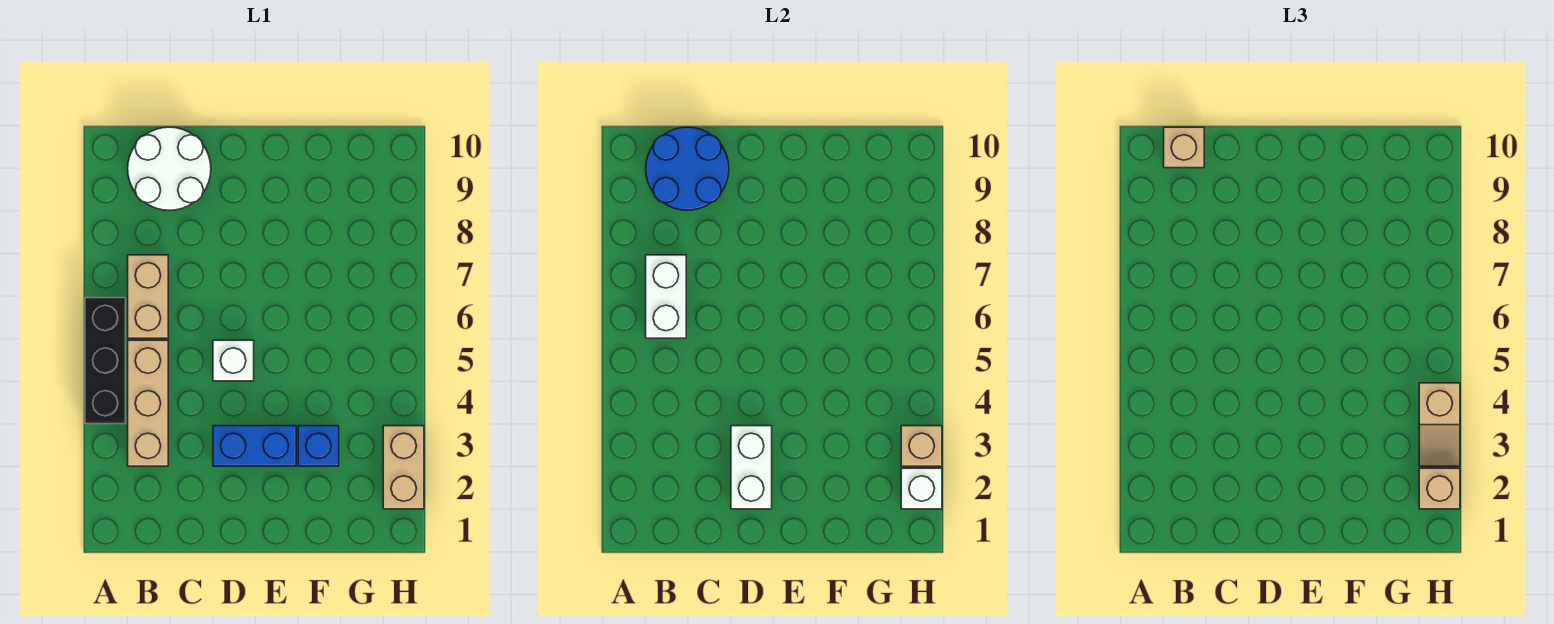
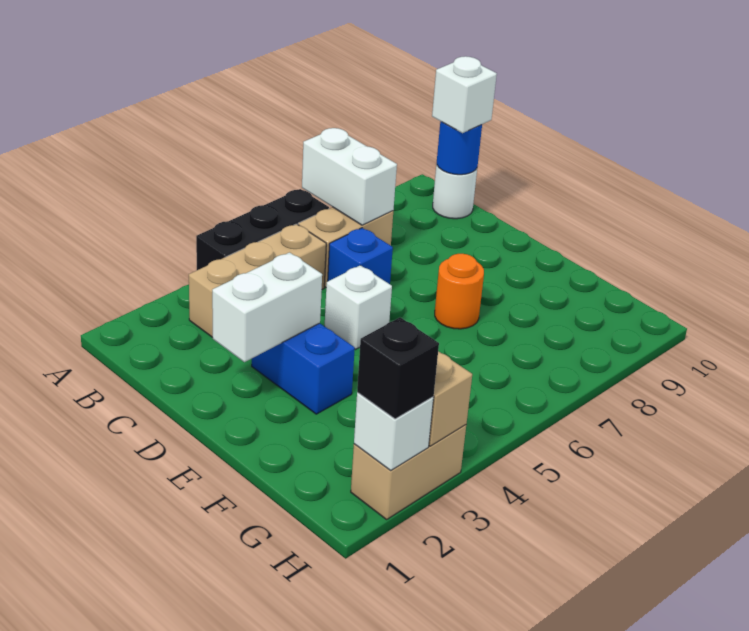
white brick B6:B7 level 2 -> white brick A7:B7 level 2
white round brick B9:C10 level 1 -> white round brick B10 level 1
blue round brick B9:C10 level 2 -> blue round brick B10 level 2
tan brick B10 level 3 -> white brick B10 level 3
none -> orange round brick E7 level 1
blue brick F3 level 1 -> blue brick C6 level 1
tan brick H2 level 3 -> black brick H2 level 3
tan slope H3:H4 level 3 top 4 -> none

